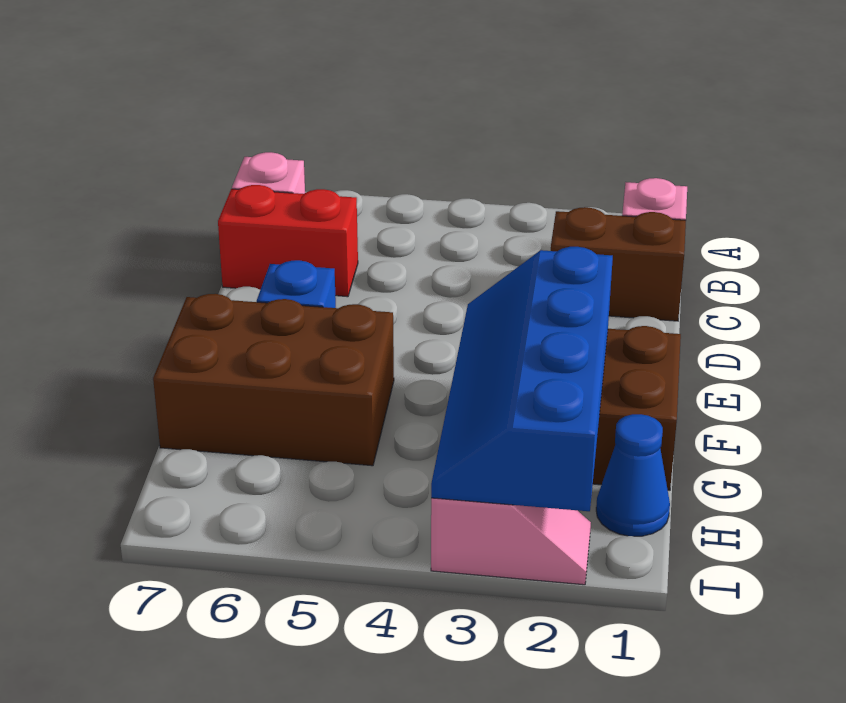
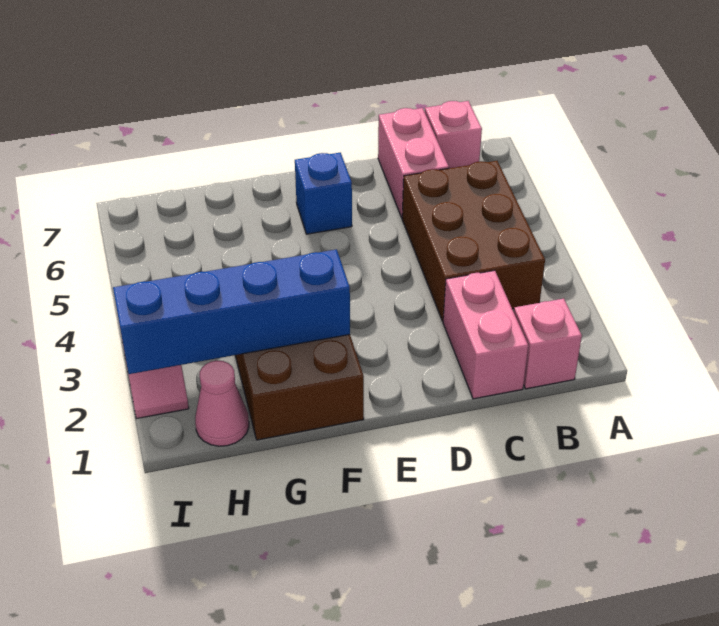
brown brick C1:C2 level 1 -> pink brick C1:C2 level 1
red brick C6:C7 level 1 -> pink brick C6:C7 level 1
brown brick F5:G7 level 1 -> brown brick B3:C5 level 1
blue cone H1 level 1 -> pink cone H1 level 1

